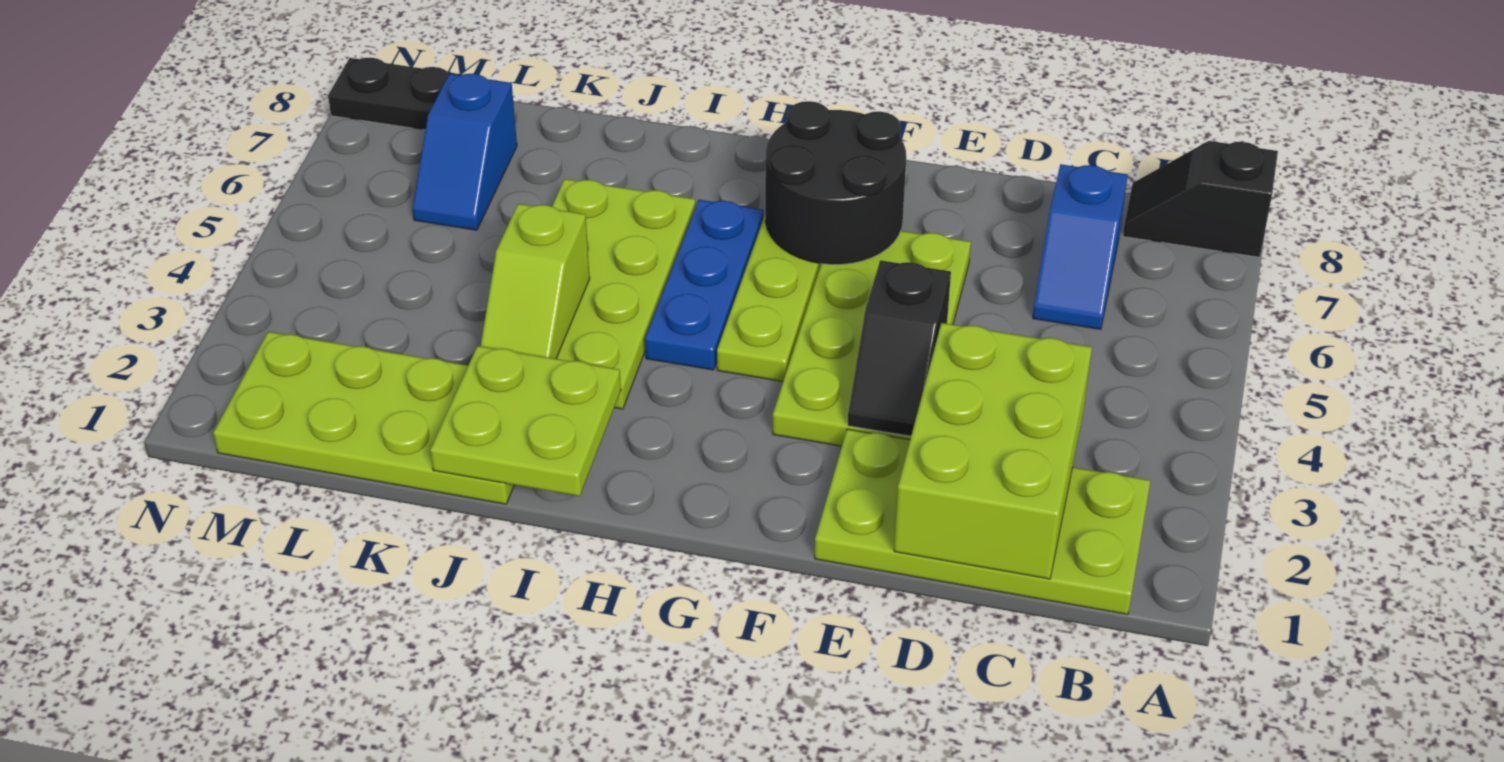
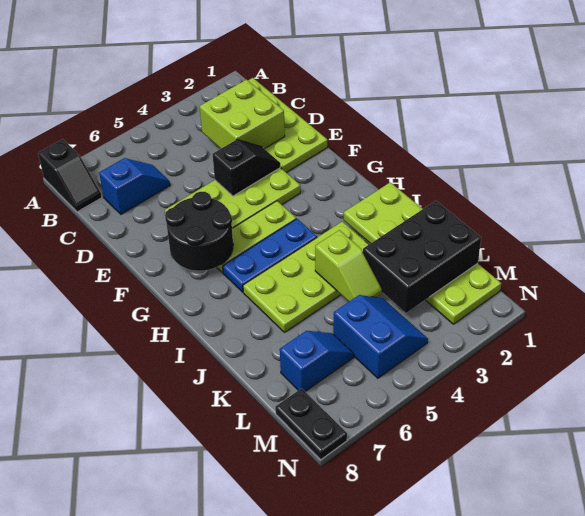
lime brick C1:D3 level 2 -> lime brick C2:D3 level 2
lime slope J3:J4 level 2 top 4 -> lime slope J4:K4 level 2 top J
none -> black brick K1:L3 level 2
none -> blue slope L4:M5 level 1 top 5

